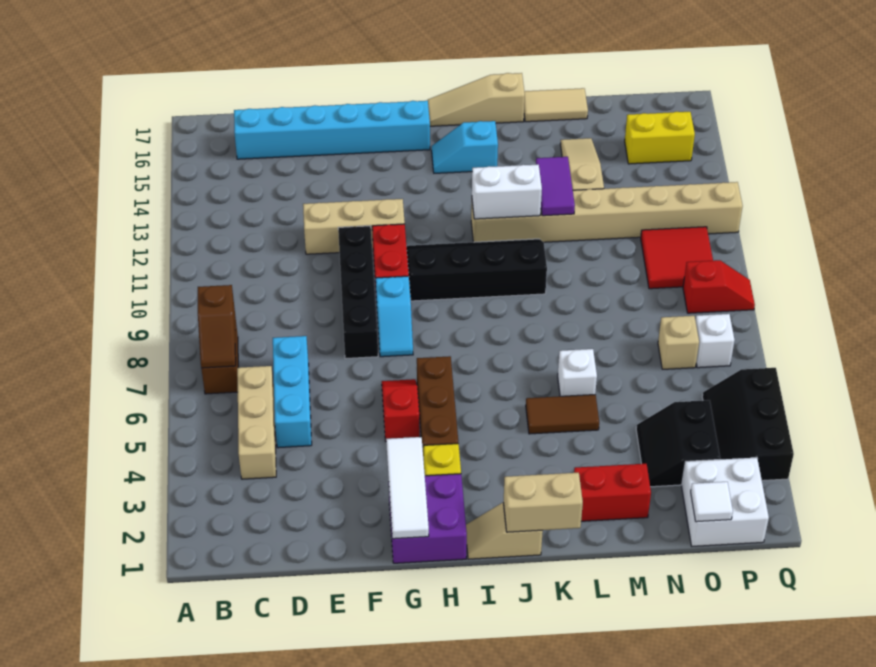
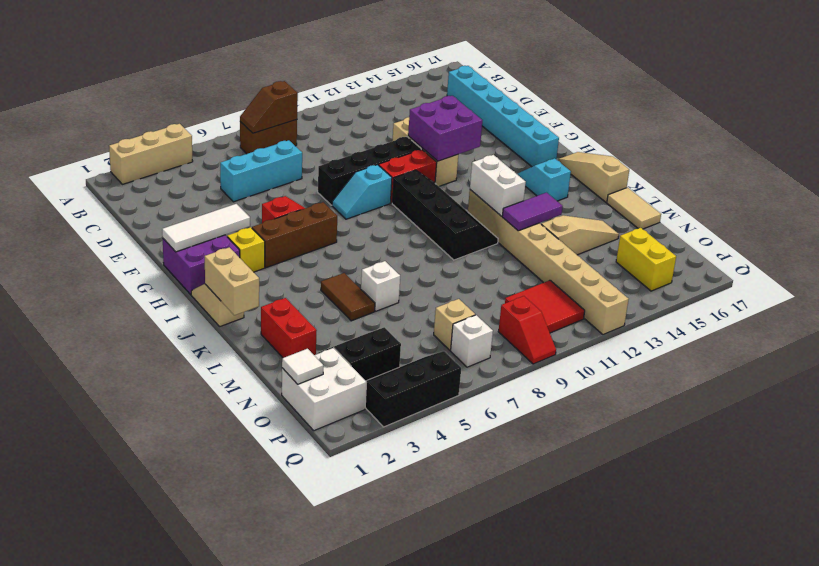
tan brick C4:C6 level 1 -> tan brick A2:A4 level 1
none -> purple brick F12:G13 level 2

